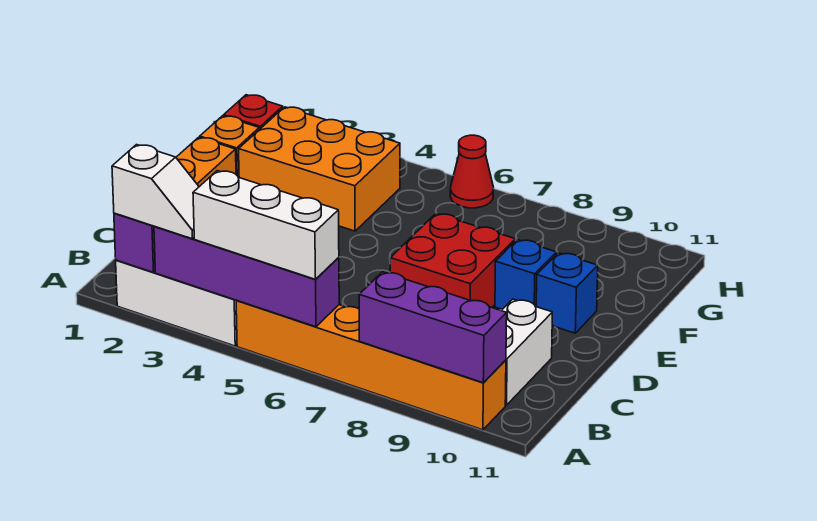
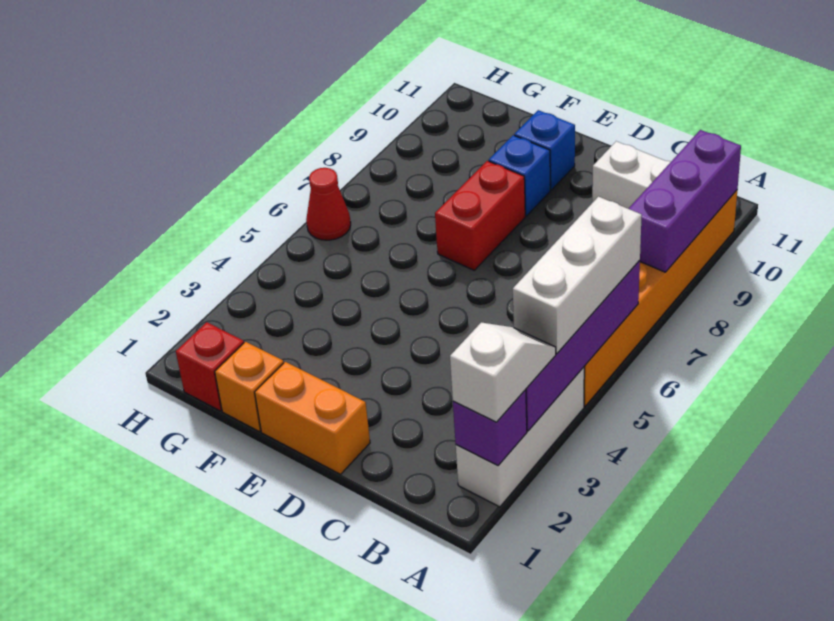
red brick D7:E8 level 1 -> red brick E7:E8 level 1
orange brick F2:G4 level 1 -> none

